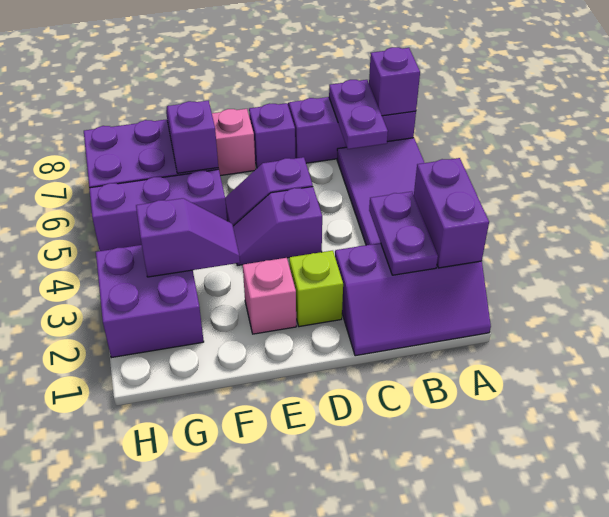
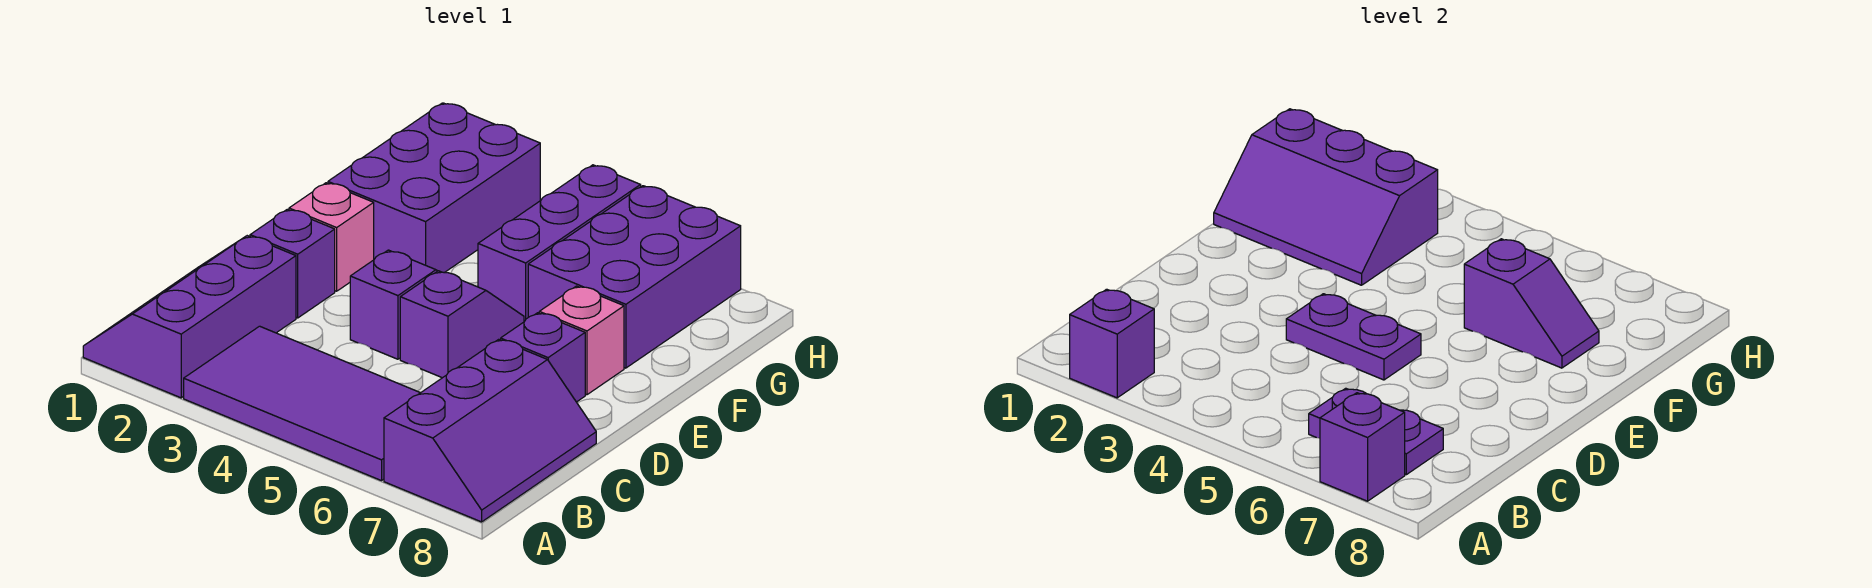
purple brick A2:A3 level 2 -> purple brick A2 level 2
purple plate B2:B3 level 2 -> purple plate D4:D5 level 2
lime brick D2 level 1 -> purple brick D2 level 1
purple slope F3:G3 level 2 top G -> purple slope F1:G3 level 2 top G
purple brick G2:H3 level 1 -> purple brick F2:H3 level 1

